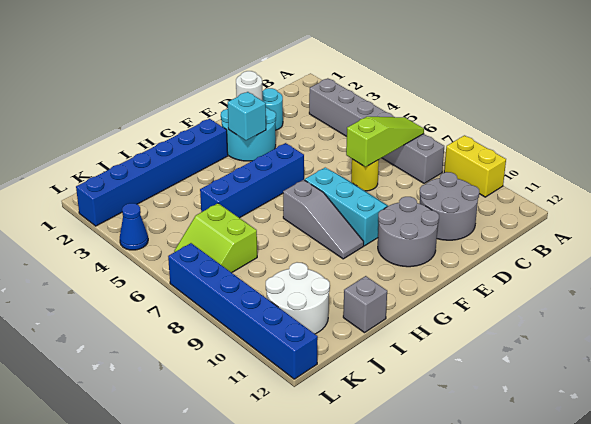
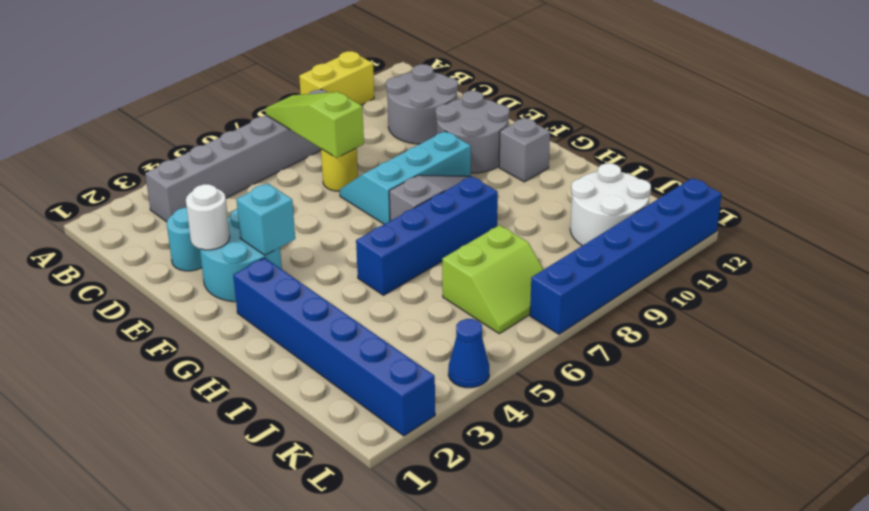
blue brick F5:I5 level 1 -> blue brick H5:H8 level 1
grey brick I12 level 1 -> grey brick G11 level 1

